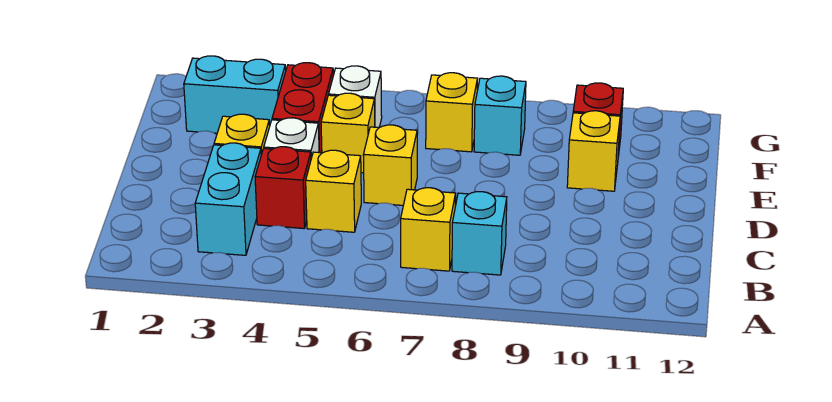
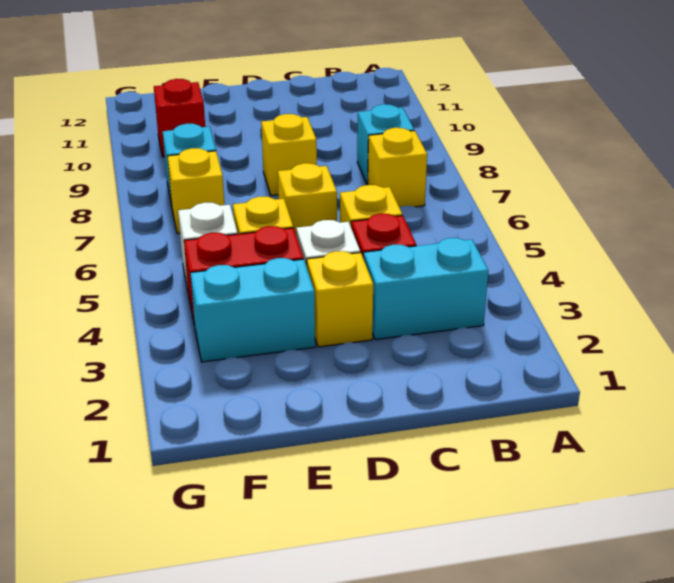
yellow brick E10 level 1 -> yellow brick D8 level 1
cyan brick F2:F3 level 1 -> cyan brick E3:F3 level 1

